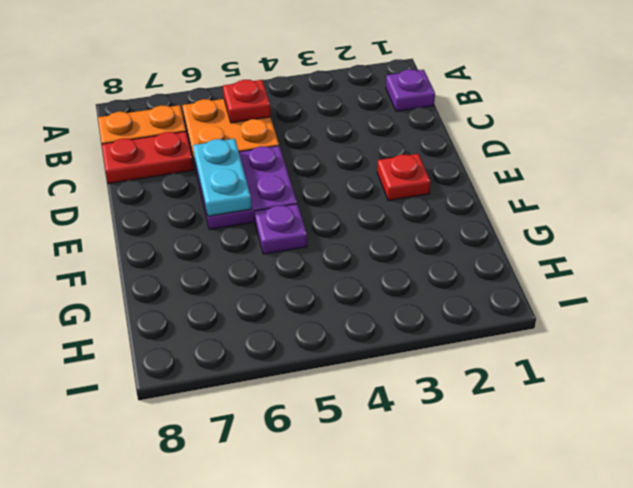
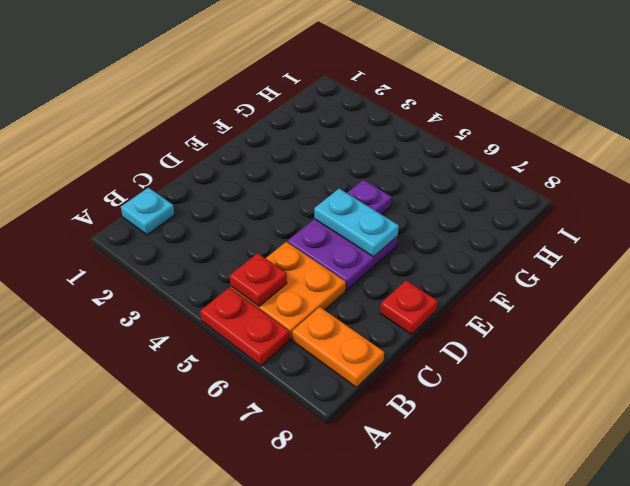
purple plate B1 level 1 -> cyan plate B1 level 1
red plate C7:C8 level 1 -> red plate A5:A6 level 1
cyan plate D6:E6 level 2 -> cyan plate E5:E6 level 2
red plate E2 level 1 -> red plate D8 level 1

